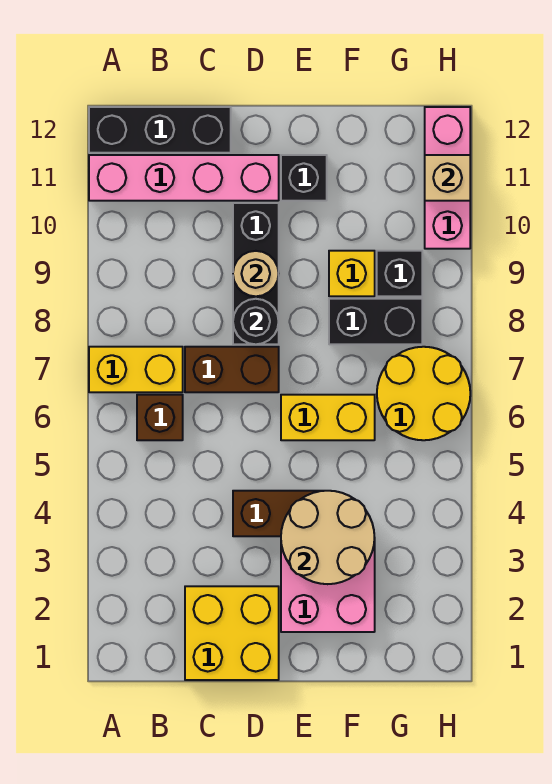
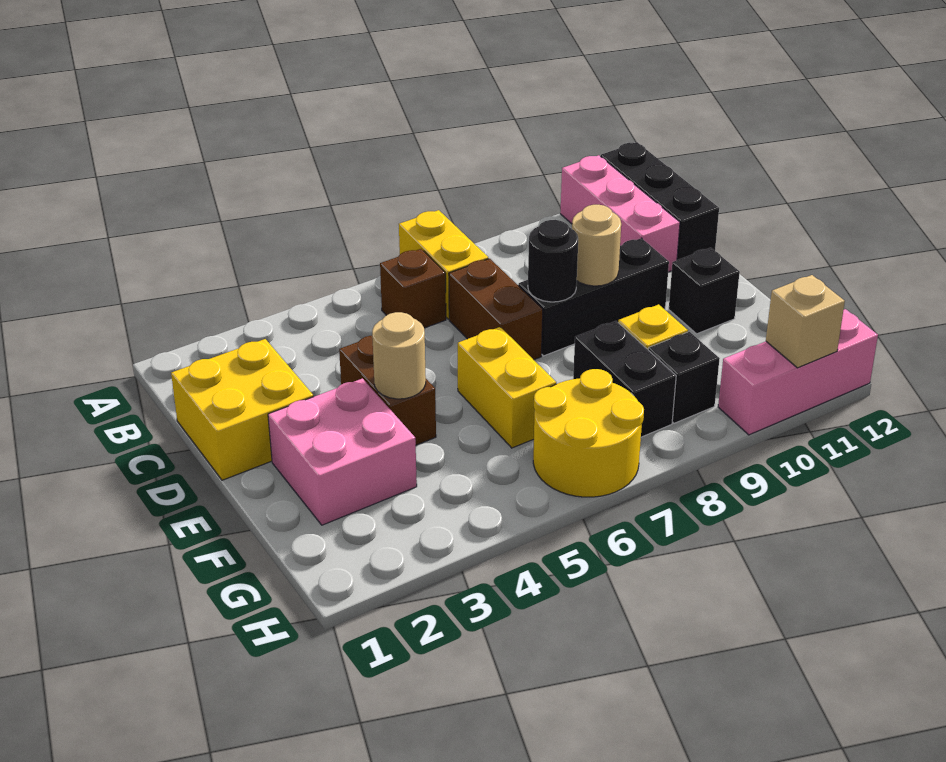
pink brick A11:D11 level 1 -> pink brick A11:C11 level 1
tan round brick E3:F4 level 2 -> tan round brick E4 level 2

